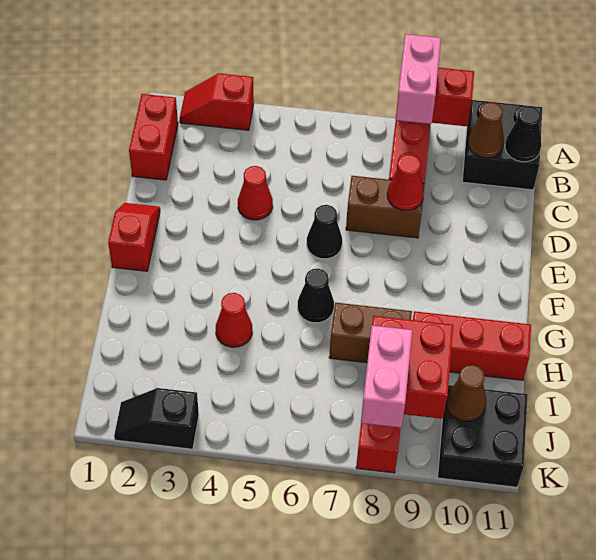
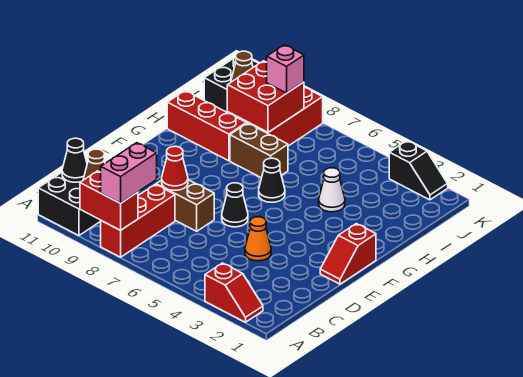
red brick B1:C1 level 1 -> none
red cone D4 level 1 -> orange cone D4 level 1
red cone H4 level 1 -> white cone H4 level 1
pink brick J8:K8 level 3 -> pink brick J8 level 3

